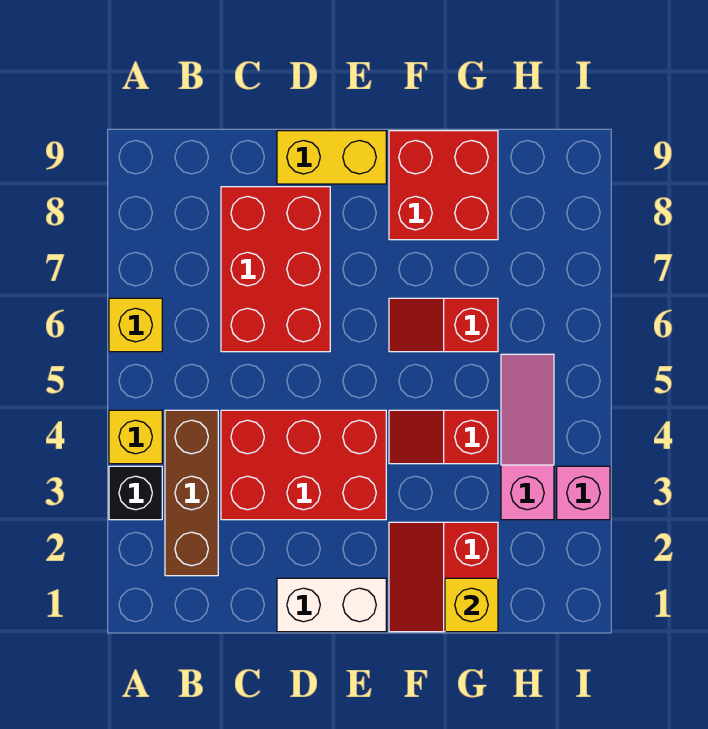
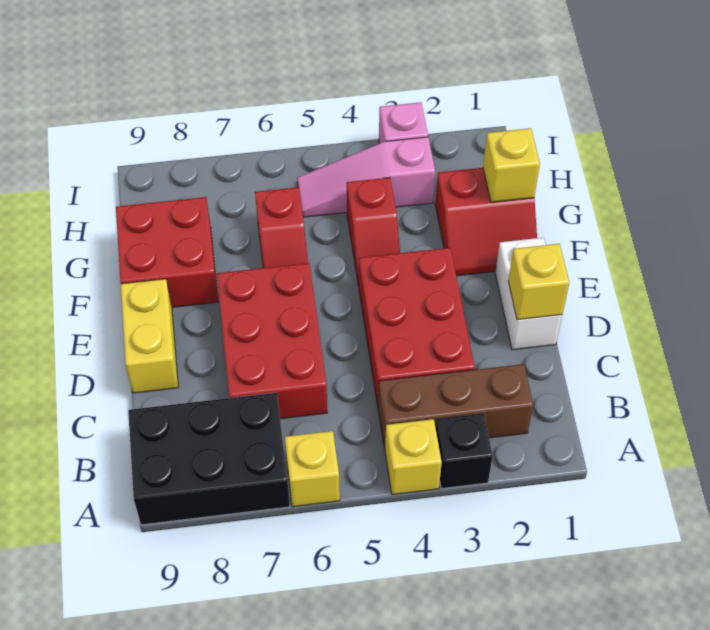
none -> black brick A7:B9 level 1
red brick C6:D8 level 1 -> red brick C6:E7 level 1
none -> yellow brick D1 level 2

